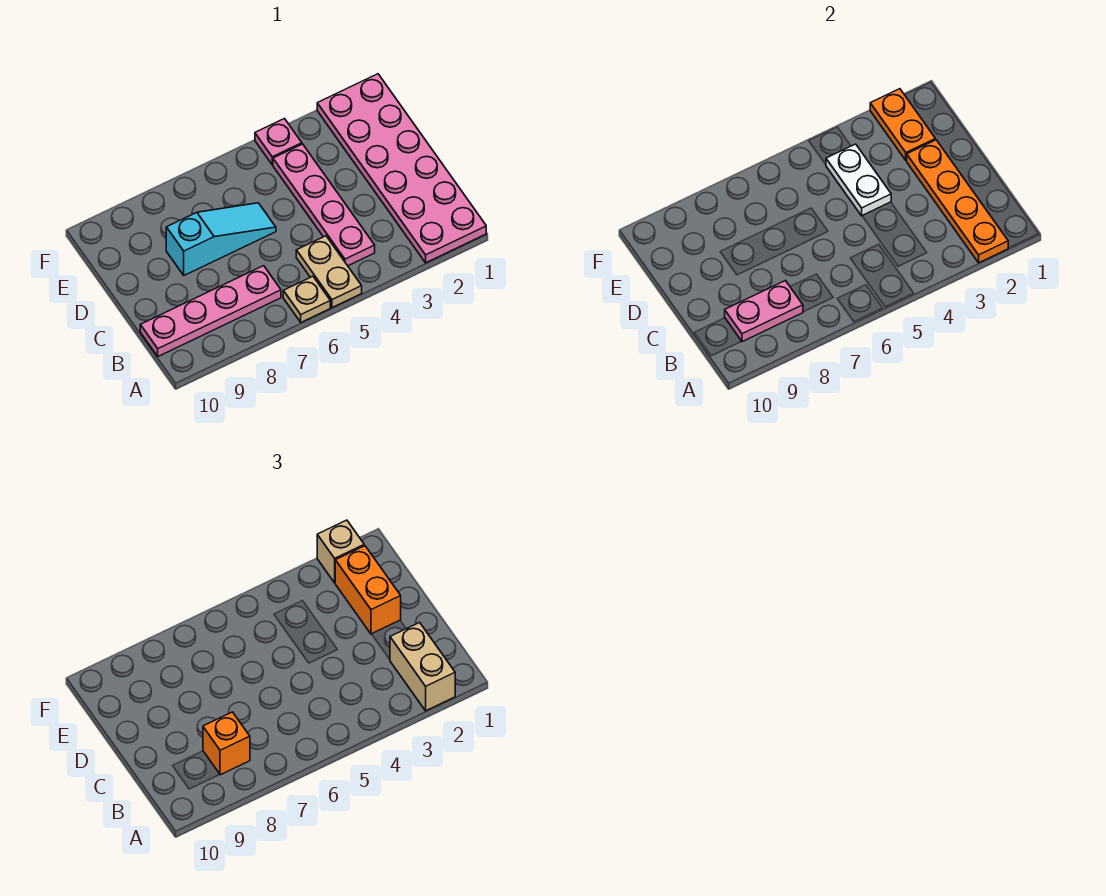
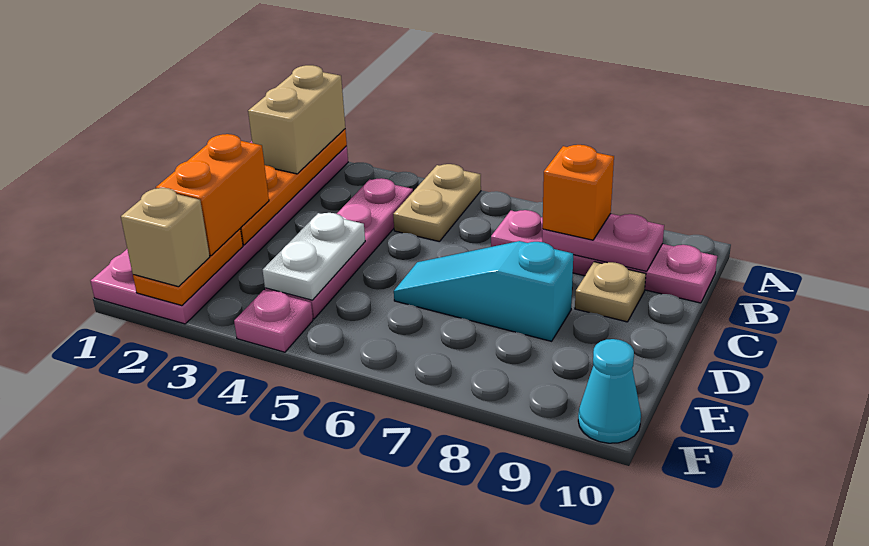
tan plate A6 level 1 -> tan plate C9 level 1
none -> cyan cone F10 level 1

